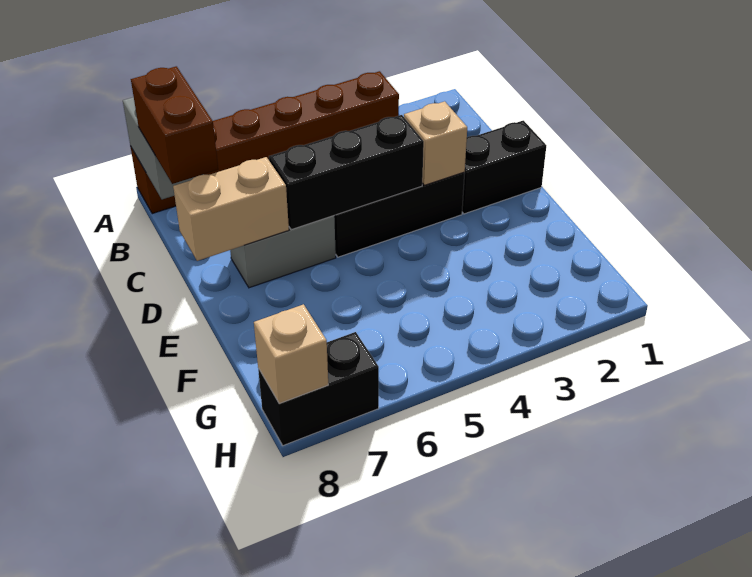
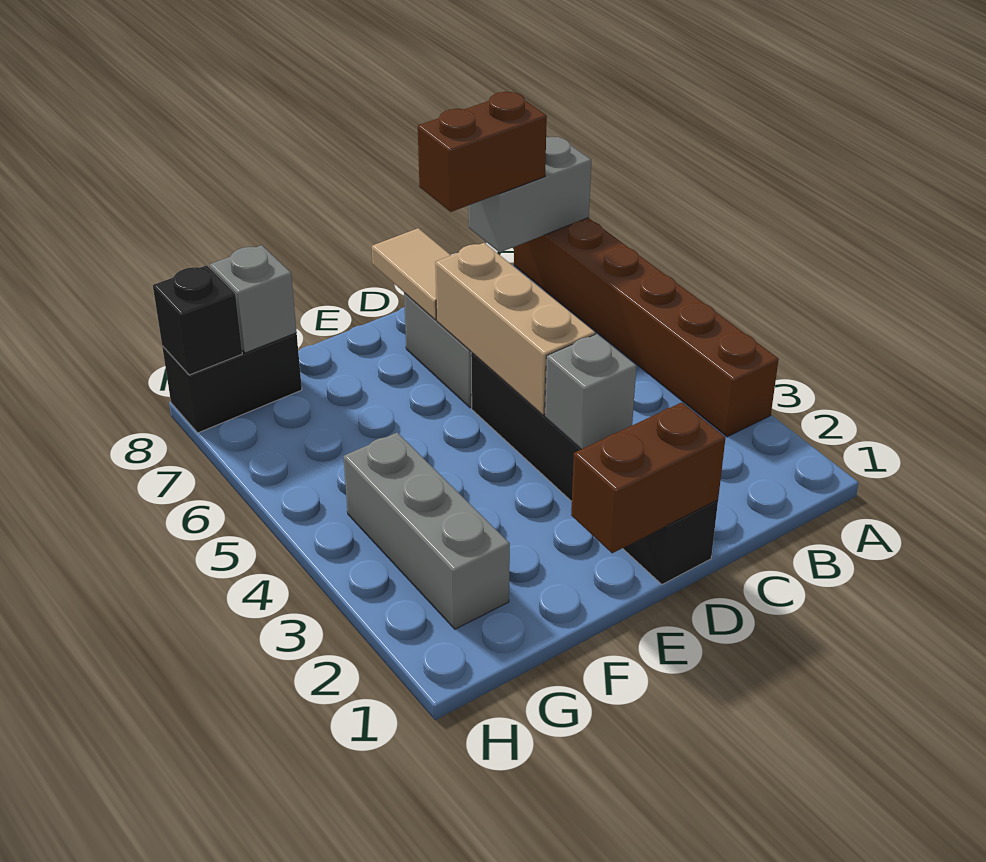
none -> brown brick D1:E1 level 2
tan brick D3 level 2 -> grey brick D3 level 2
black brick D4:D6 level 2 -> tan brick D4:D6 level 2
tan brick D7:D8 level 2 -> tan tile D7:D8 level 2
none -> grey brick G2:G4 level 1
none -> grey brick G8 level 2
black brick H7:H8 level 1 -> black brick G8:H8 level 1
tan brick H8 level 2 -> black brick H8 level 2

